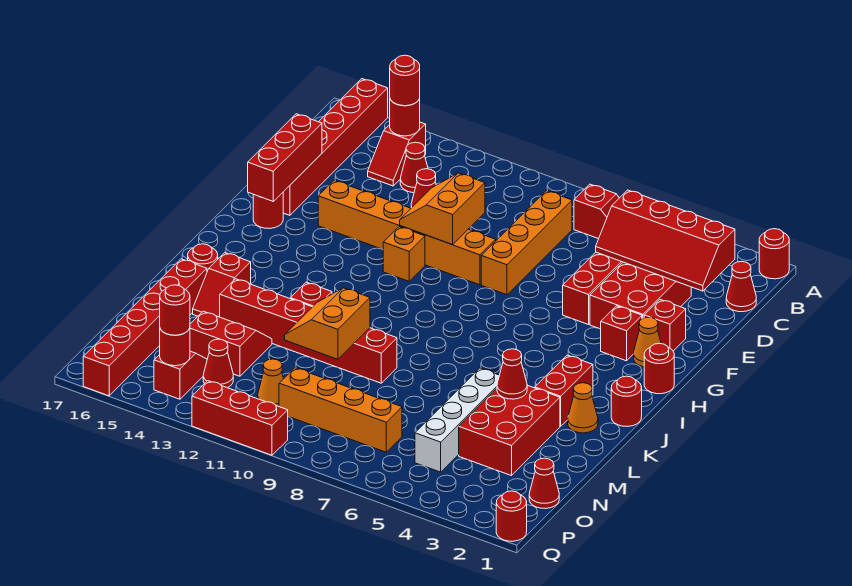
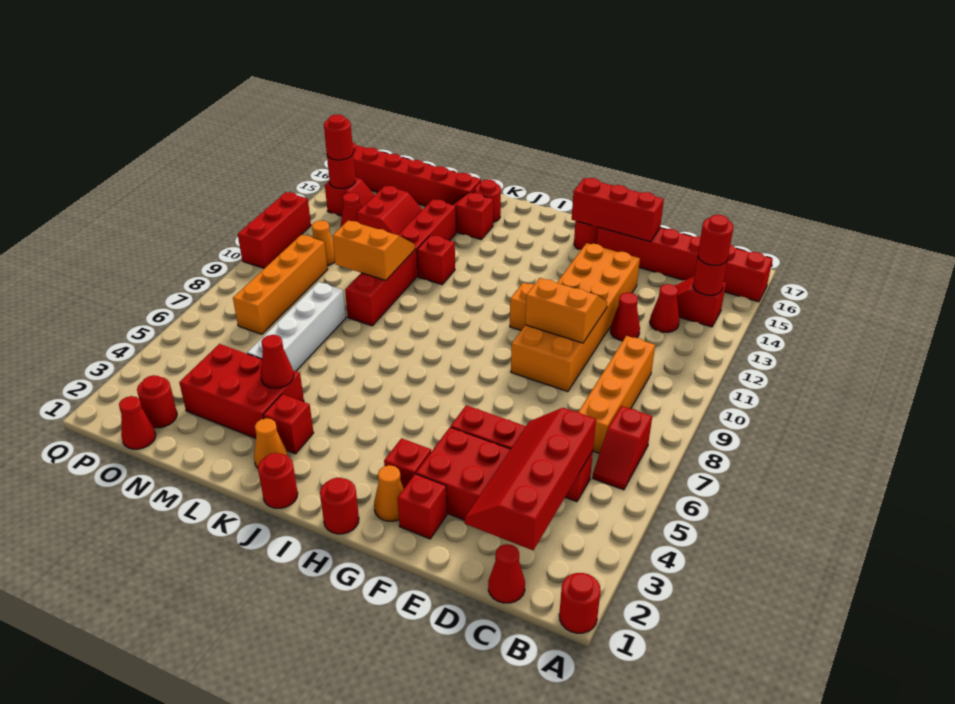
orange brick C8:F8 level 1 -> orange brick C7:C10 level 1
orange brick F9:F14 level 1 -> orange brick E9:F14 level 1
red brick J3:K3 level 1 -> red brick K3 level 1
white brick L5:O5 level 1 -> white brick M5:M8 level 1
red round brick Q1 level 1 -> red round brick O2 level 1

